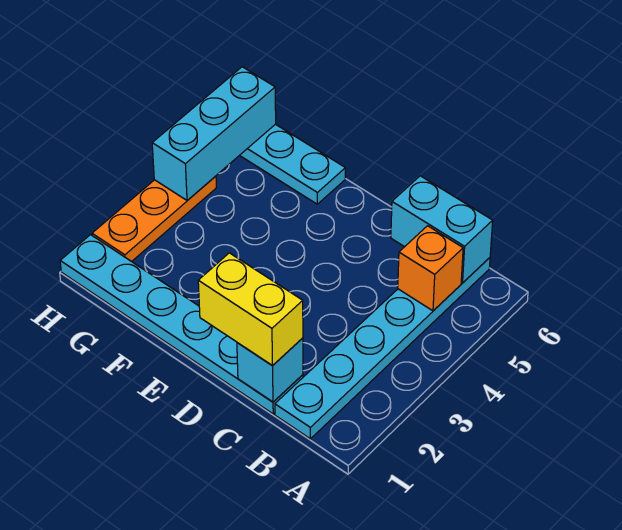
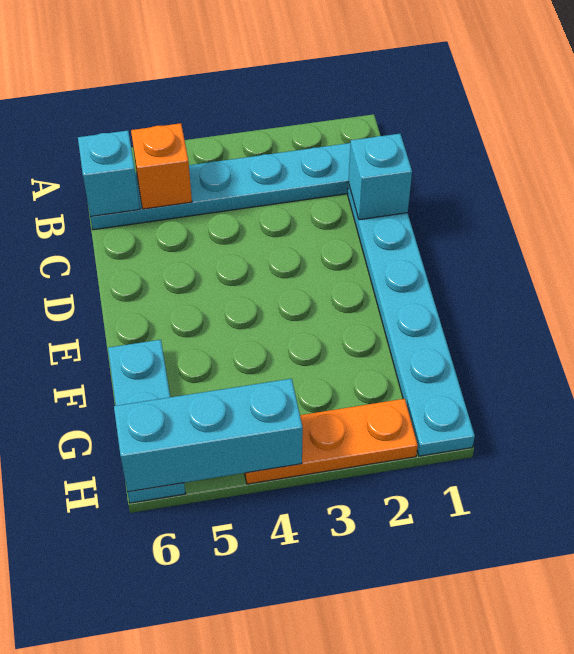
cyan brick B6:C6 level 2 -> cyan brick B6 level 2
yellow brick C1:D1 level 3 -> none

